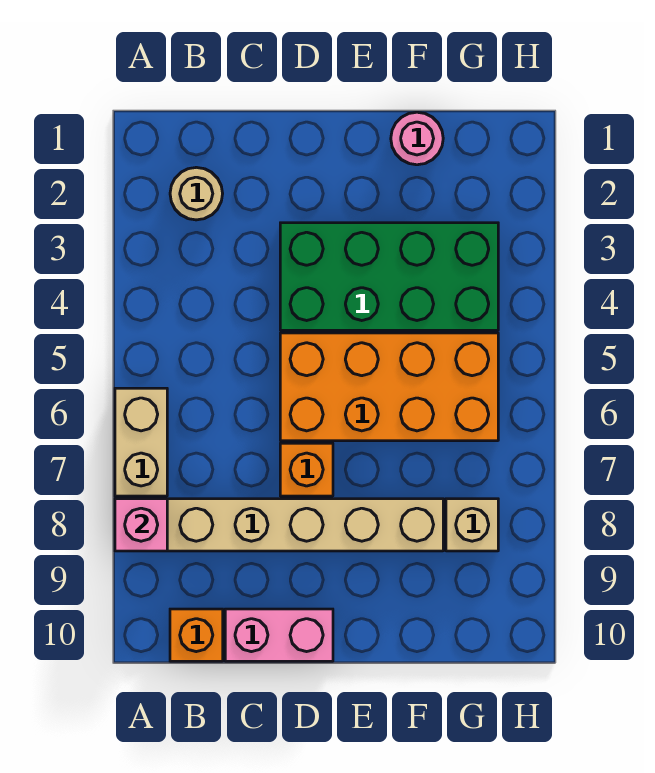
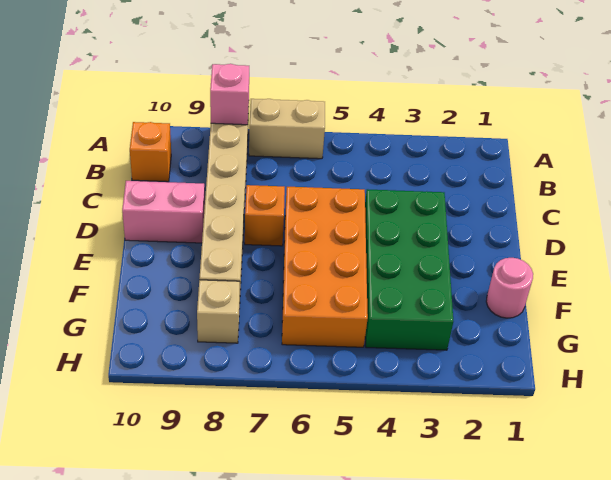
tan round brick B2 level 1 -> none
pink brick C10:D10 level 1 -> pink brick D9:D10 level 1

